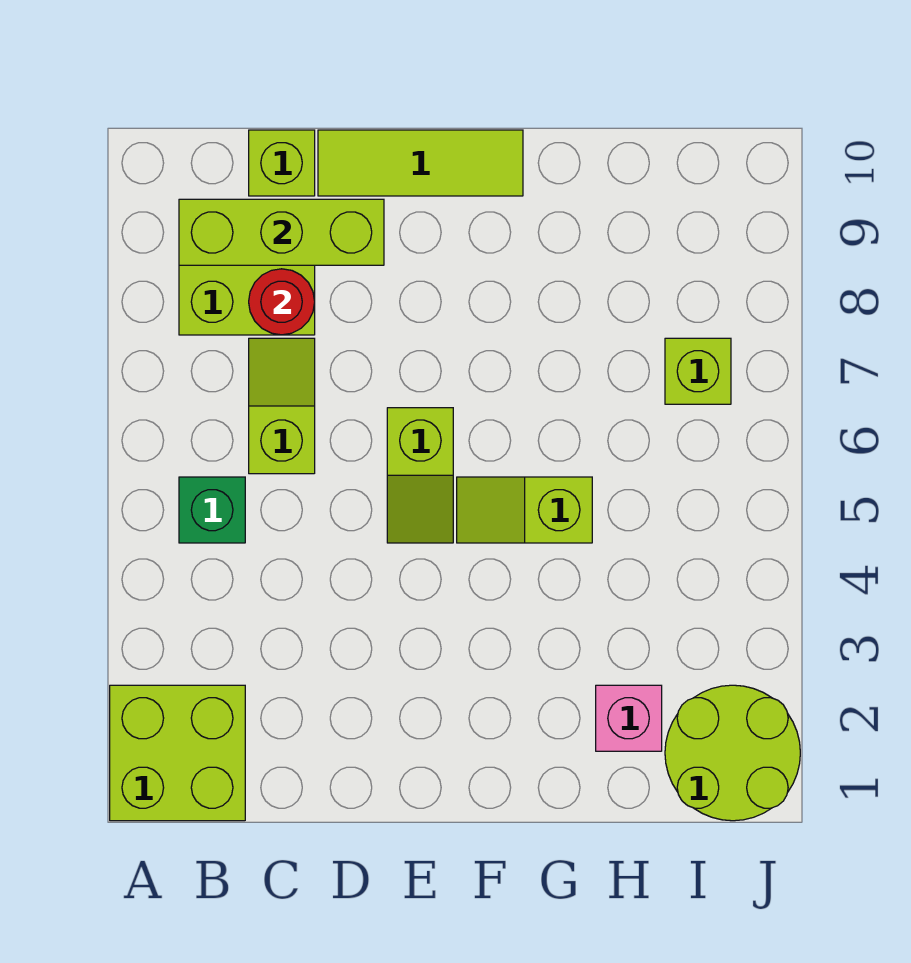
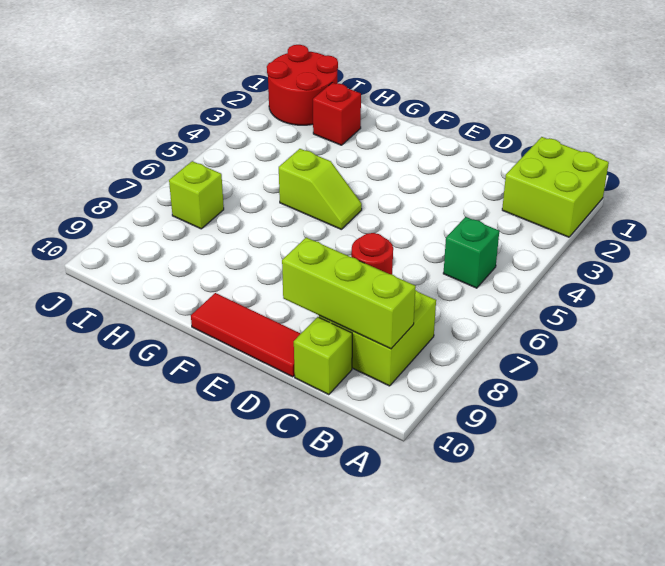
lime slope C6:C7 level 1 top 6 -> none
lime tile D10:F10 level 1 -> red tile D10:F10 level 1
lime slope E5:E6 level 1 top 6 -> none
pink brick H2 level 1 -> red brick H2 level 1
lime round brick I1:J2 level 1 -> red round brick I1:J2 level 1

